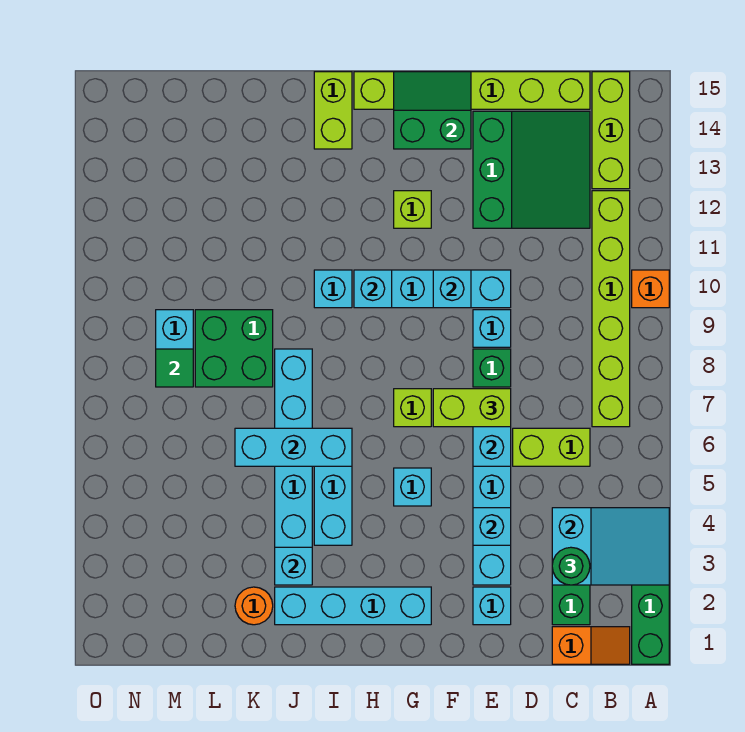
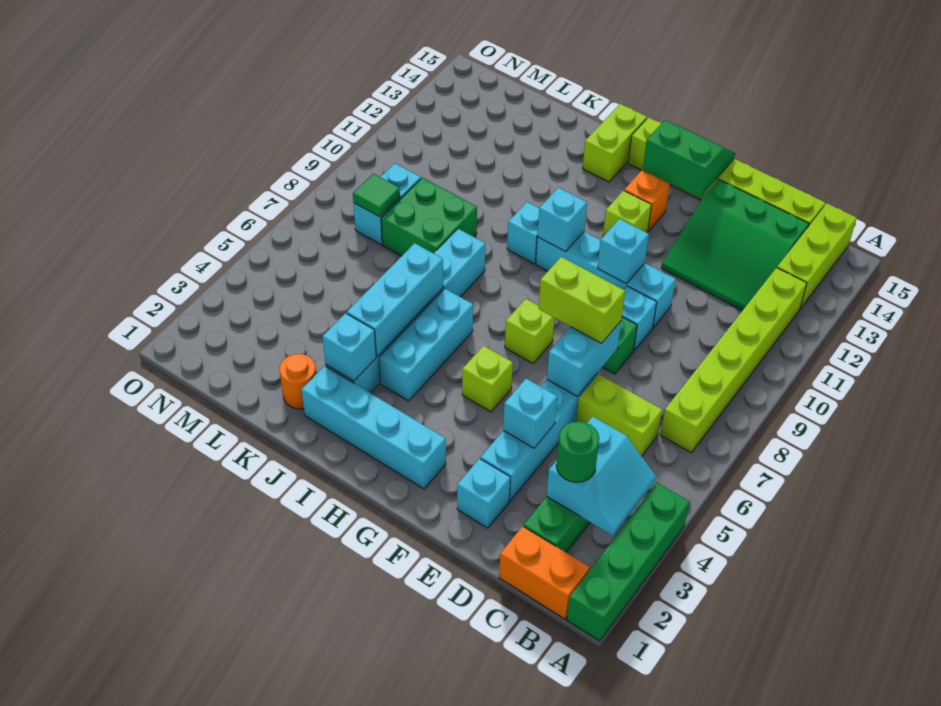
cyan slope A3:C4 level 2 top C -> cyan slope B3:C4 level 2 top C
orange brick A10 level 1 -> orange brick G13 level 1
orange slope B1:C1 level 1 top C -> orange brick B1:C1 level 1
green slope C12:E14 level 1 top E -> green slope C12:E14 level 1 top 14
cyan brick G5 level 1 -> lime brick G5 level 1
cyan brick I6:K6 level 2 -> cyan brick J4:J6 level 2

